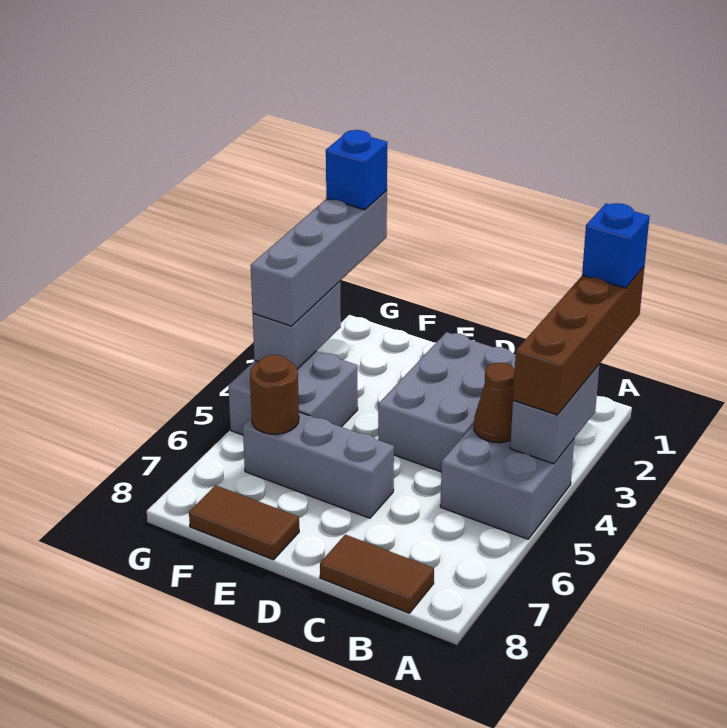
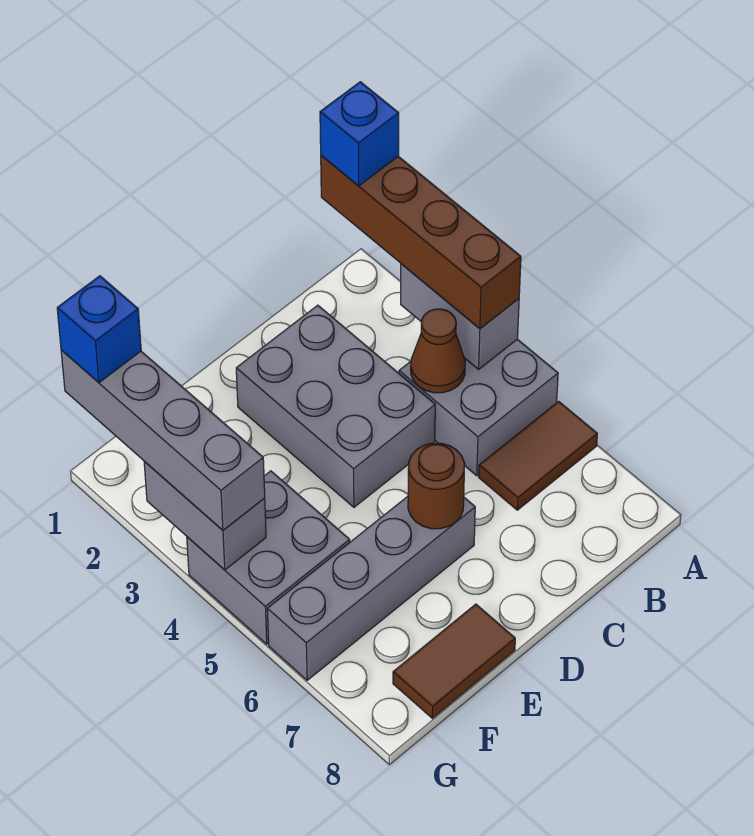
brown tile B8:C8 level 1 -> brown tile A6:B6 level 1
grey brick D6:F6 level 1 -> grey brick D6:G6 level 1
brown round brick F6 level 2 -> brown round brick D6 level 2

